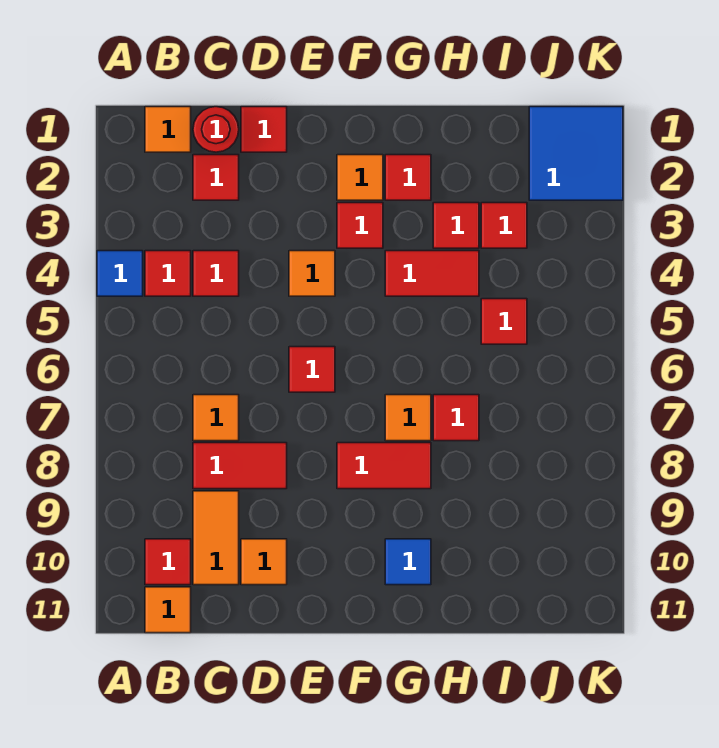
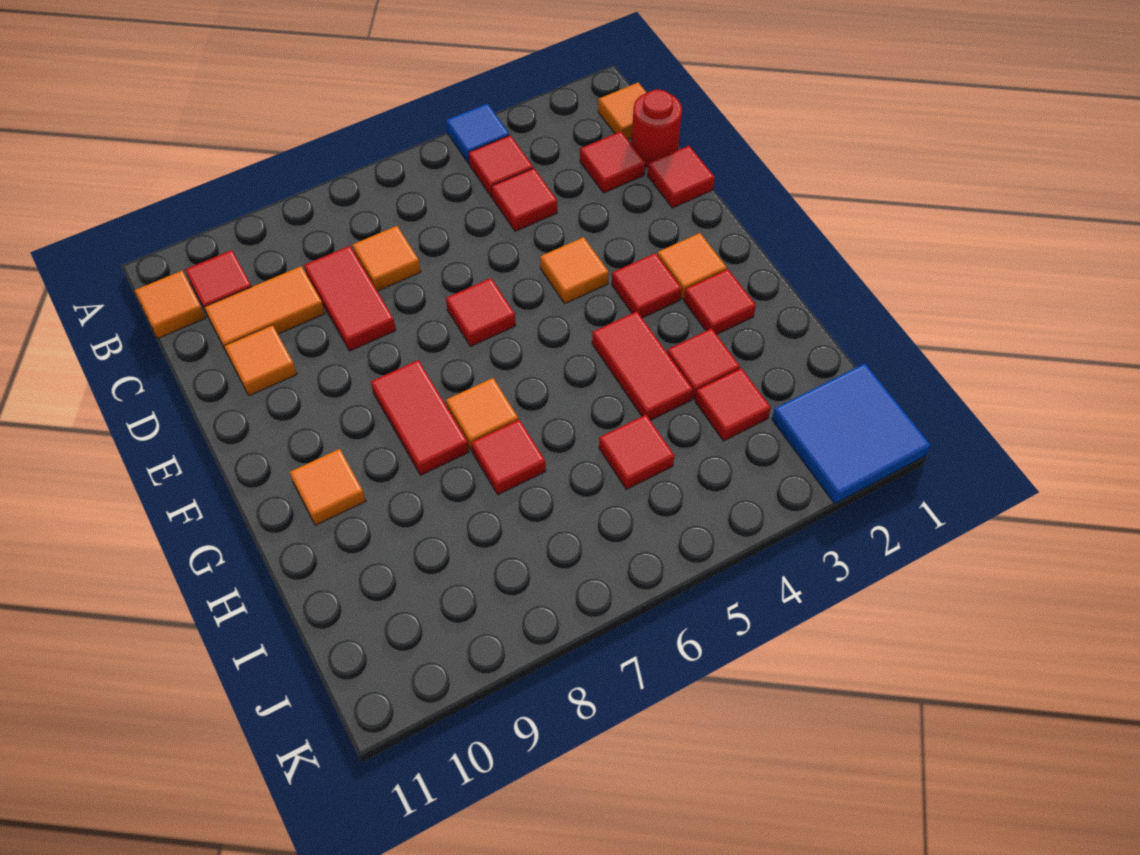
blue tile G10 level 1 -> orange tile G10 level 1

